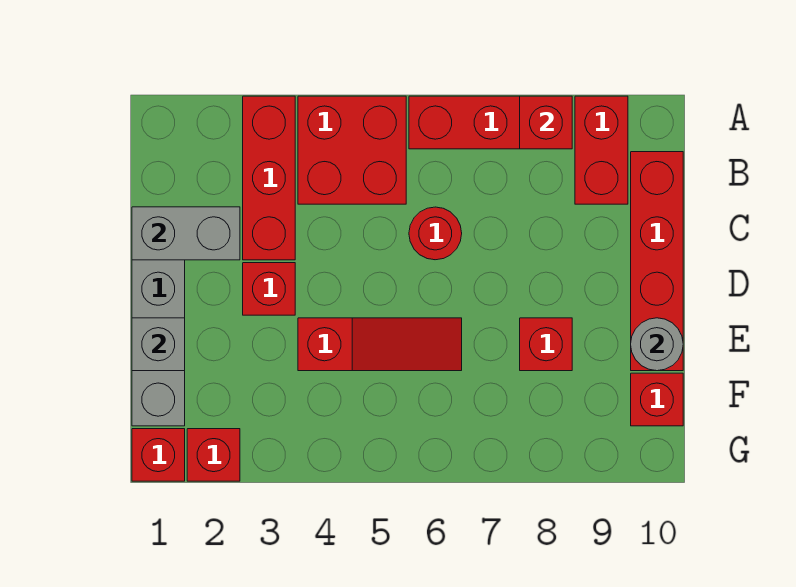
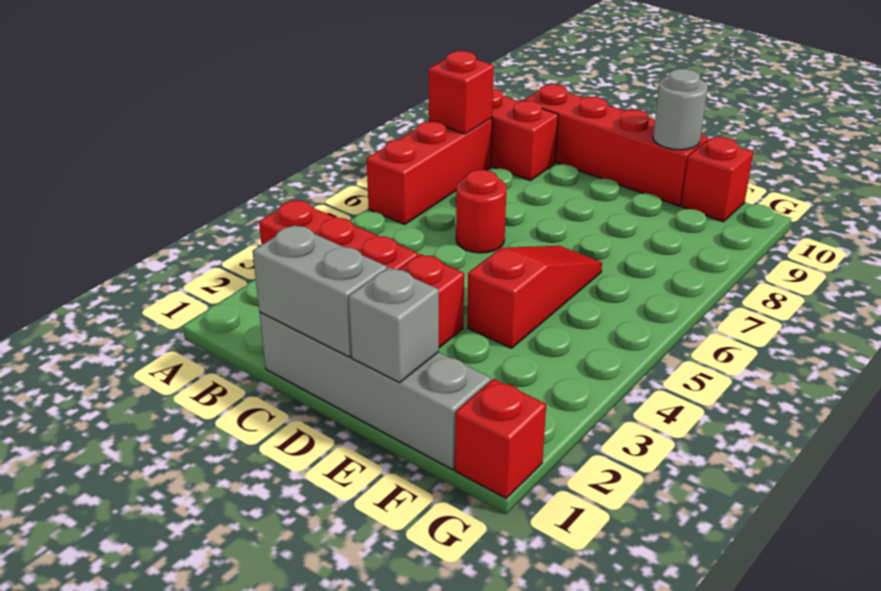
red brick A4:B5 level 1 -> none
grey brick C1:C2 level 2 -> grey brick C1:D1 level 2
red brick E8 level 1 -> none
red brick G2 level 1 -> none

